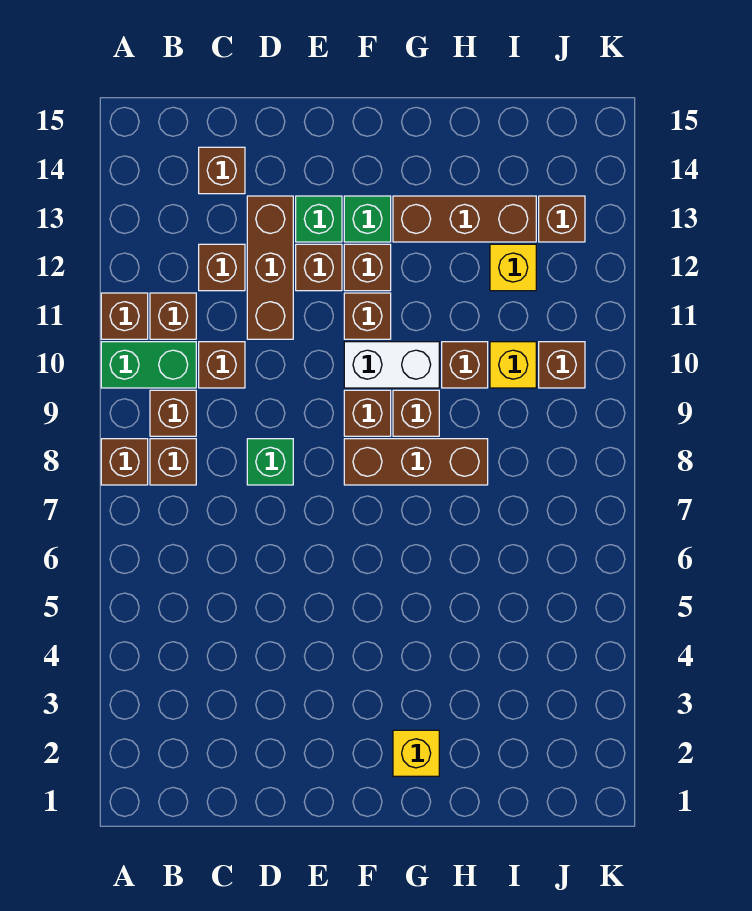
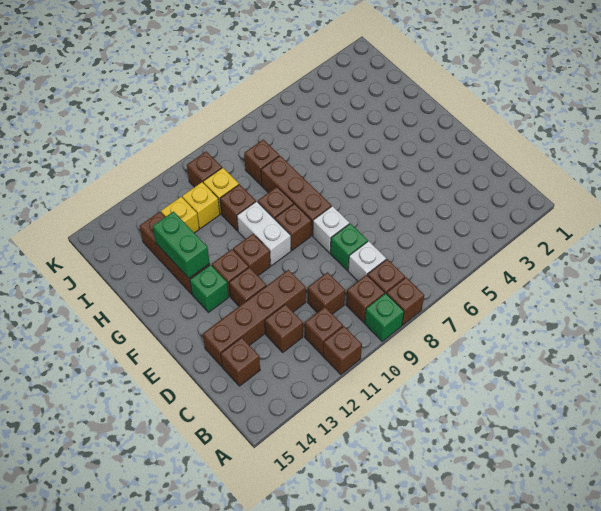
green brick A10:B10 level 1 -> green brick G13:H13 level 2
none -> white brick C8 level 1
brown brick D11:D13 level 1 -> brown brick D11:D14 level 1
none -> white brick E8 level 1
green brick E13 level 1 -> green brick A9 level 1
yellow brick G2 level 1 -> yellow brick I11 level 1
brown brick J13 level 1 -> brown brick I8 level 1

